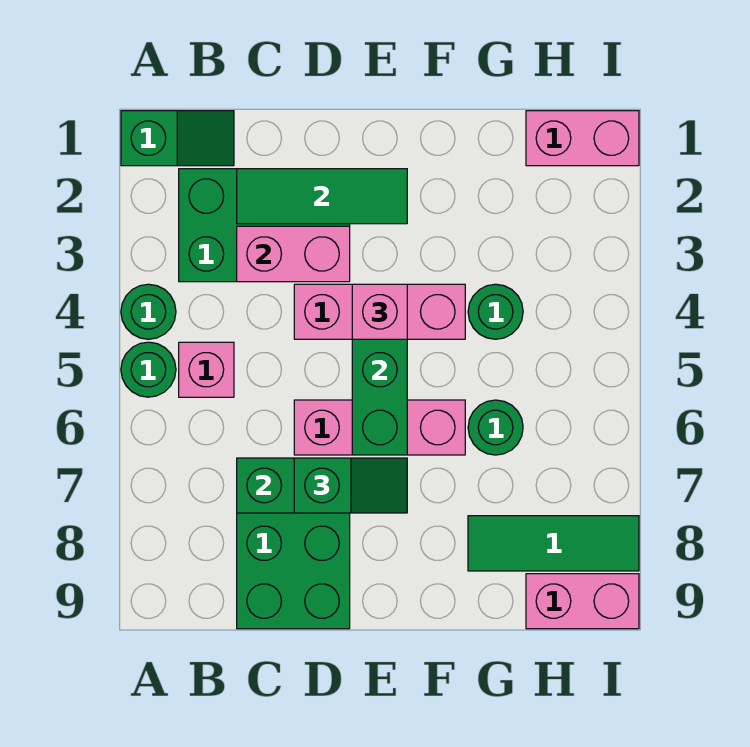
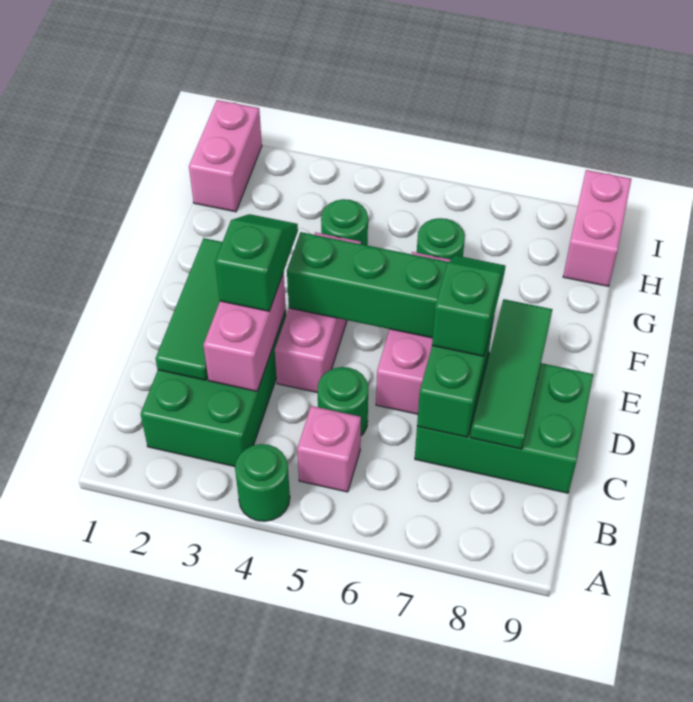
green slope A1:B1 level 1 top A -> green slope D3:E3 level 3 top D
green round brick A5 level 1 -> green round brick C5 level 1
pink brick E4 level 3 -> none
green tile G8:I8 level 1 -> green tile C8:E8 level 2

